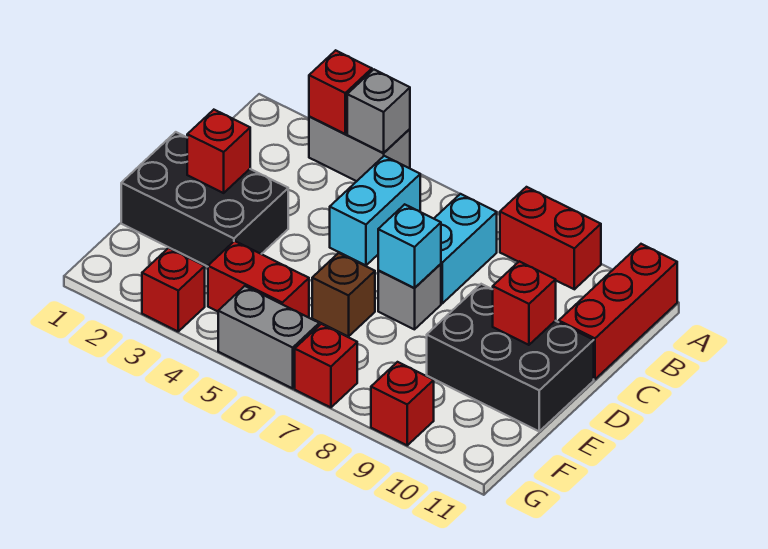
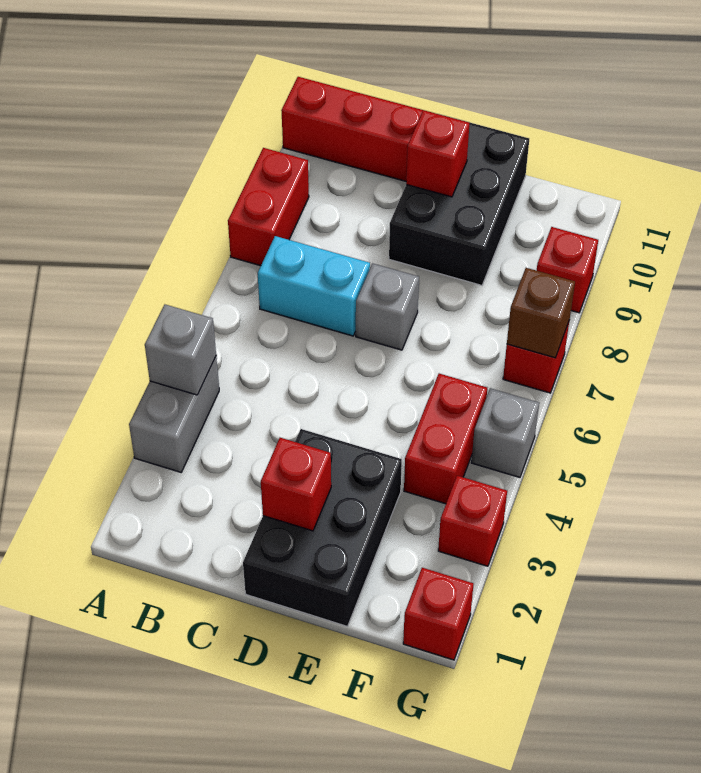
red brick A3 level 2 -> red brick G1 level 1
cyan brick B5:C5 level 1 -> none
cyan brick D7 level 2 -> none
brown brick E6 level 1 -> brown brick G7 level 2
grey brick G5:G6 level 1 -> grey brick G5 level 1

